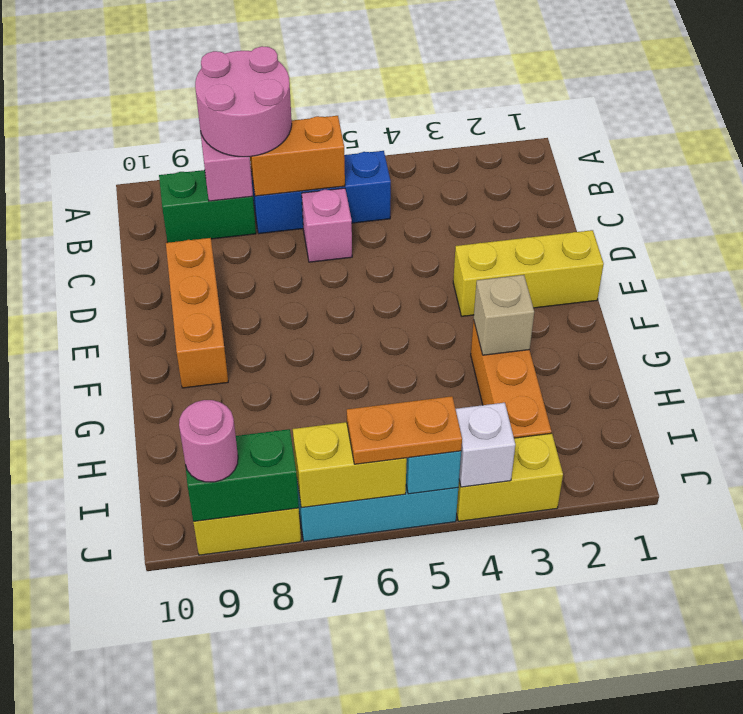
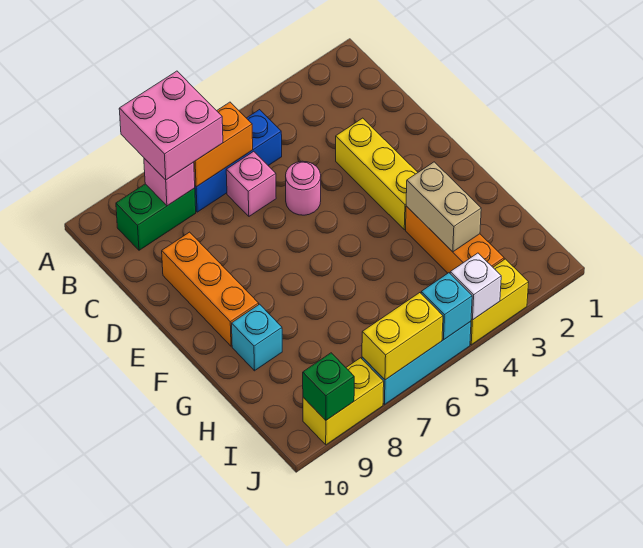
pink round brick A7:B8 level 3 -> pink brick A7:B8 level 3
yellow brick E1:E3 level 1 -> yellow brick D3:F3 level 1
tan brick G3 level 2 -> tan brick G3:H3 level 2
none -> cyan brick G9 level 1
orange plate J5:J6 level 3 -> none
green brick J8:J9 level 2 -> green brick J9 level 2
pink round brick J9 level 3 -> pink round brick D5 level 1

